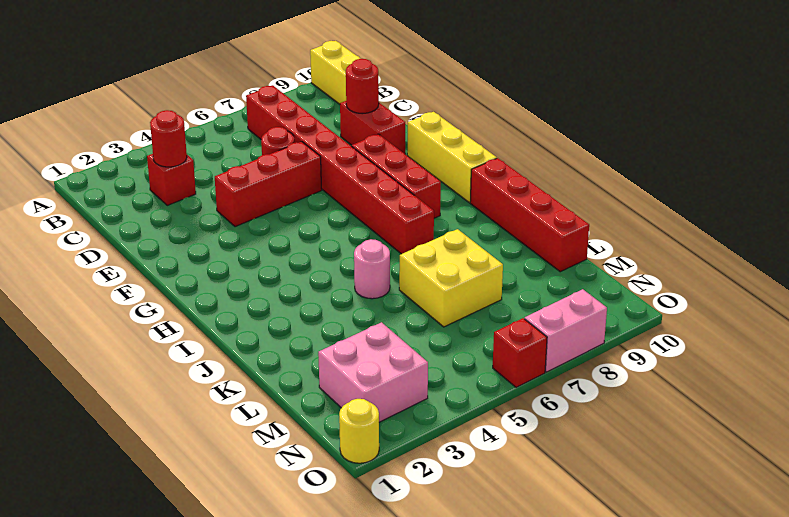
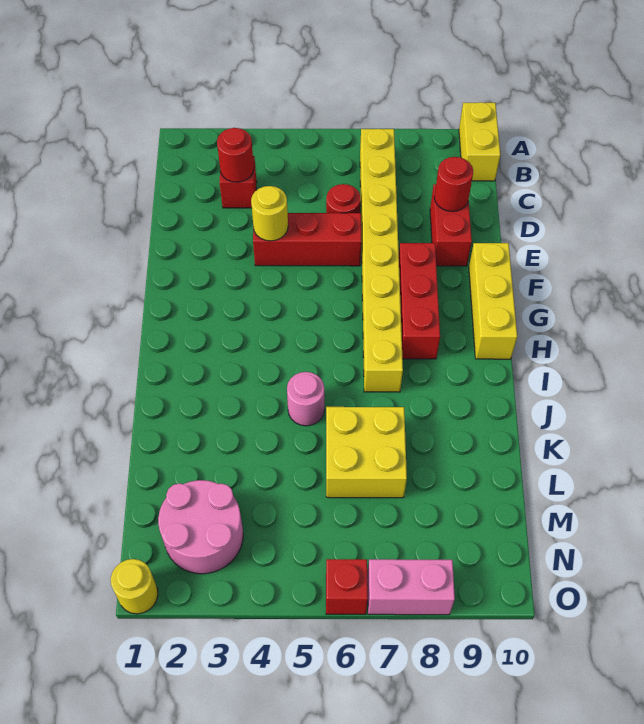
red brick B7:I7 level 1 -> yellow brick B7:I7 level 1
none -> yellow round brick E4 level 2
red brick I10:L10 level 1 -> none
pink brick M2:N3 level 1 -> pink round brick M2:N3 level 1

